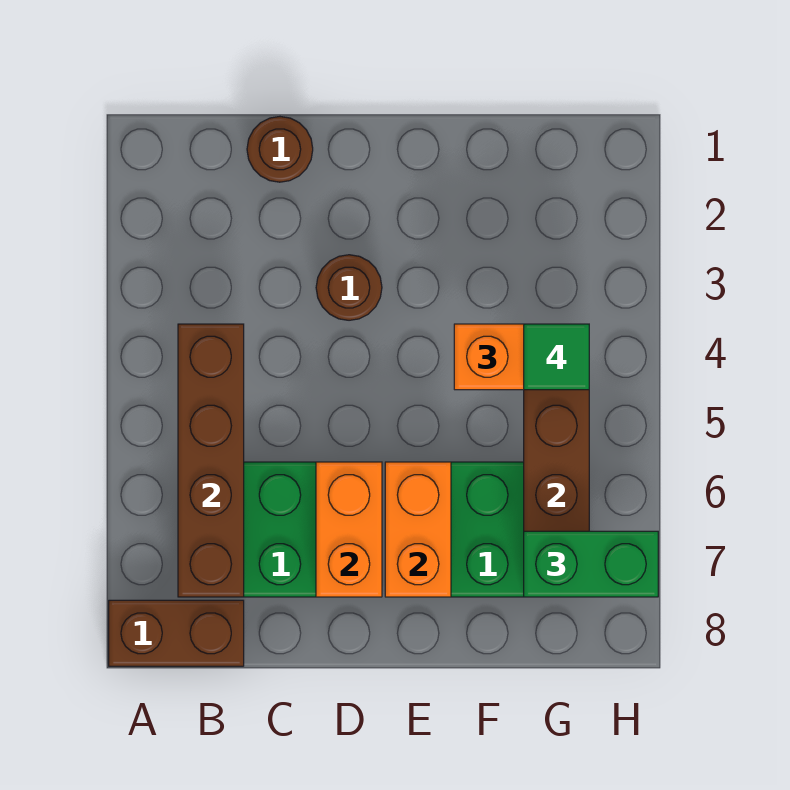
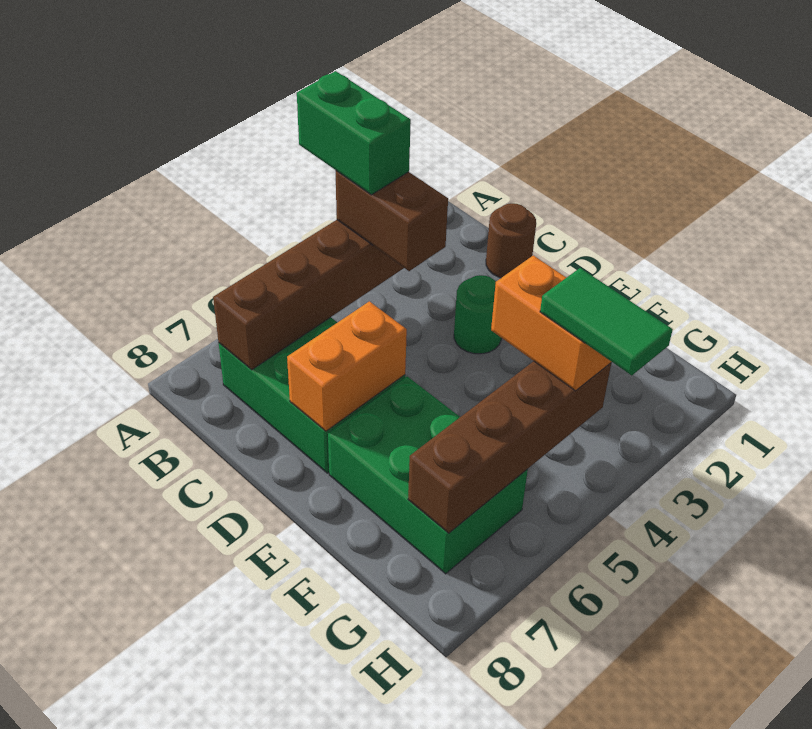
brown brick A8:B8 level 1 -> brown brick B4:C4 level 3
brown round brick D3 level 1 -> green round brick D3 level 1
orange brick E6:E7 level 2 -> none
green tile G4 level 4 -> green tile G4:H4 level 4
green brick G7:H7 level 3 -> green brick A4:B4 level 4

